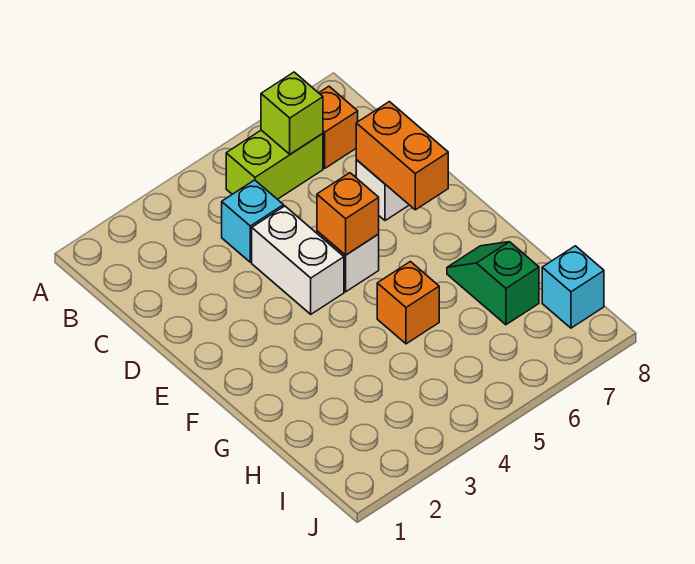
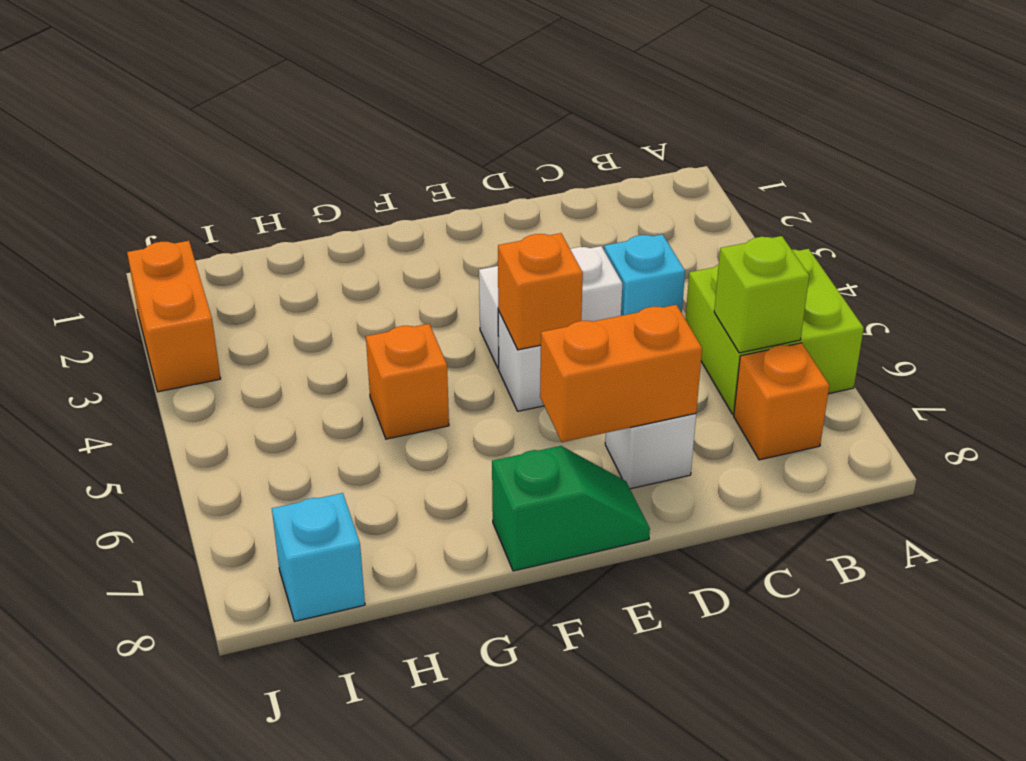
lime brick B5:B6 level 1 -> lime brick A5:B6 level 1
green slope G7:H7 level 1 top H -> green slope E8:F8 level 1 top F
none -> orange brick J2:J3 level 1

